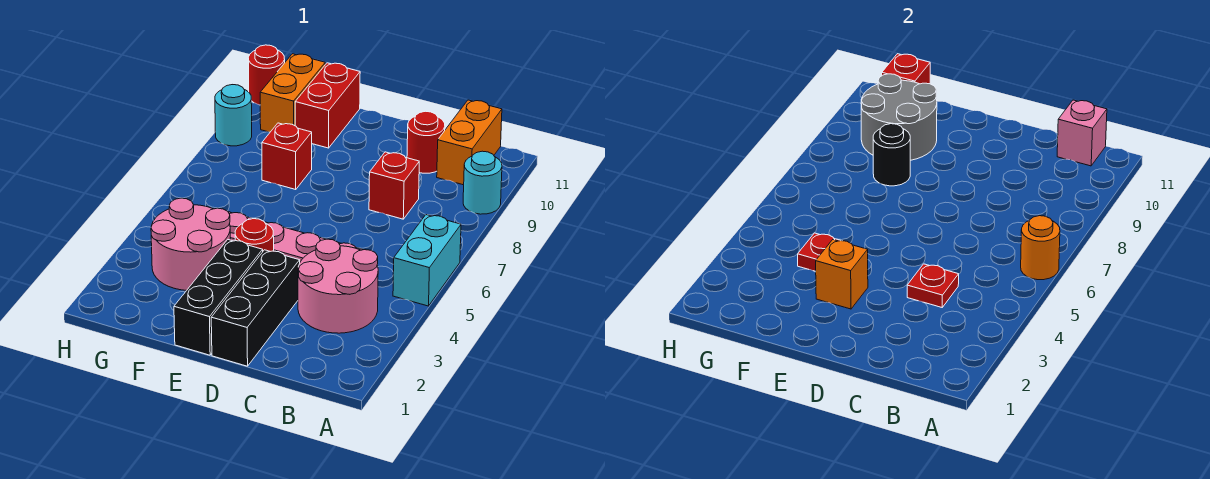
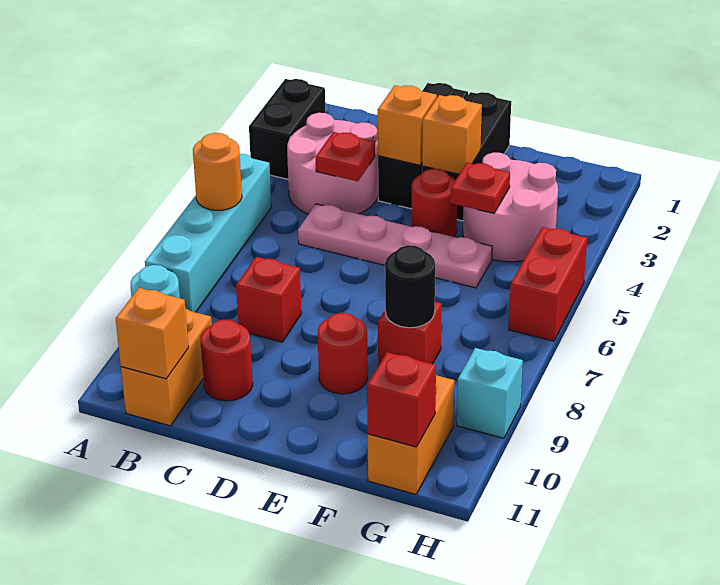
none -> black brick A2:A3 level 1
cyan brick A5:A6 level 1 -> cyan brick A5:A8 level 1
pink brick B11 level 2 -> orange brick B11 level 2
none -> orange brick D3 level 2
grey round brick F9:G10 level 2 -> none
red brick F10:F11 level 1 -> red brick H5:H6 level 1
cyan round brick H9 level 1 -> cyan brick H9 level 1
red round brick H11 level 1 -> red round brick E9 level 1

